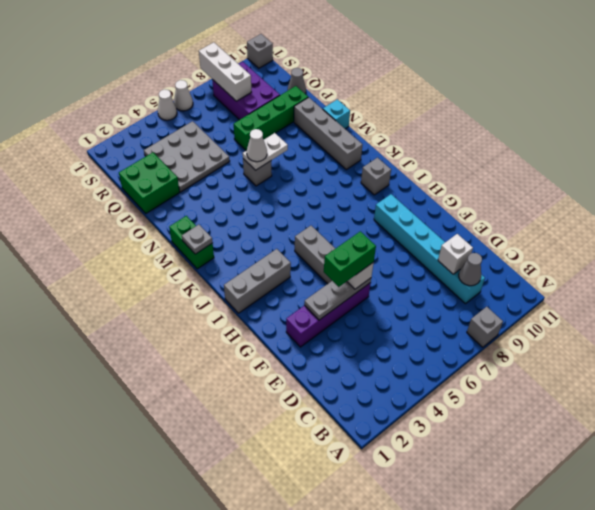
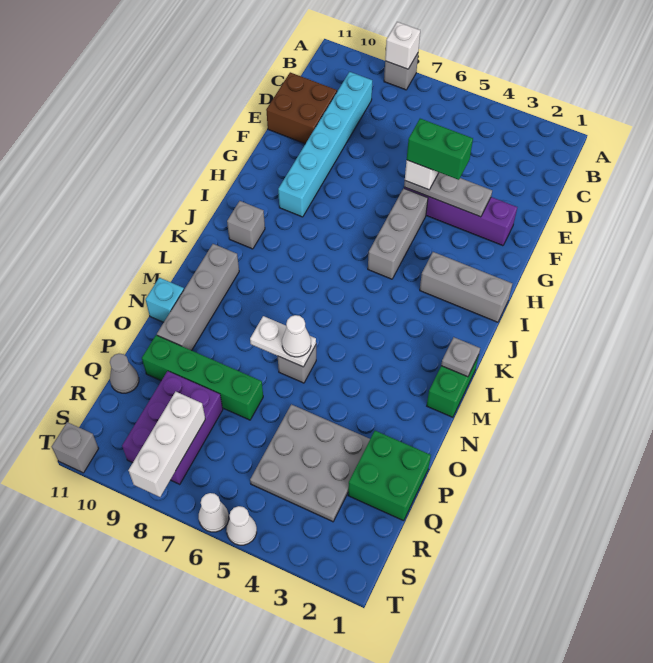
grey cone C9 level 2 -> none
white brick D9 level 2 -> white brick A8 level 2
none -> brown brick D10:E11 level 1

